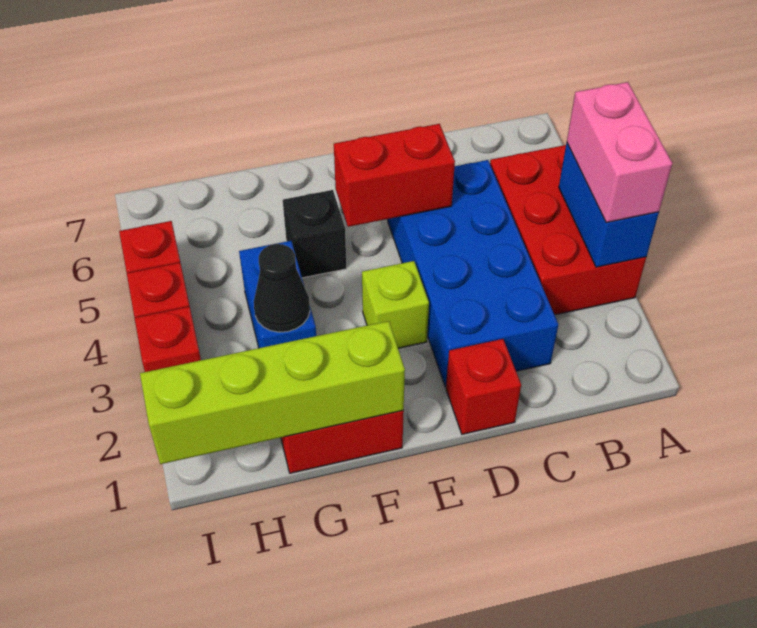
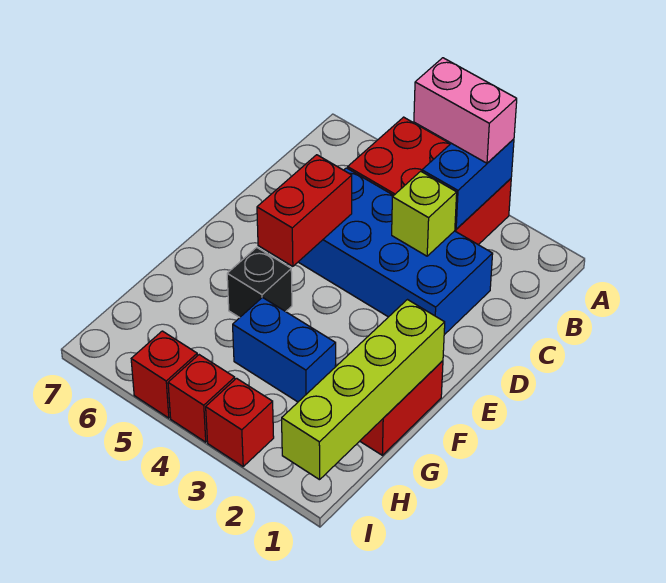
blue brick A3:A4 level 2 -> blue brick A3:B3 level 2
red brick D1 level 1 -> none
lime brick E3 level 1 -> lime brick C3 level 2
black cone G3 level 2 -> none

